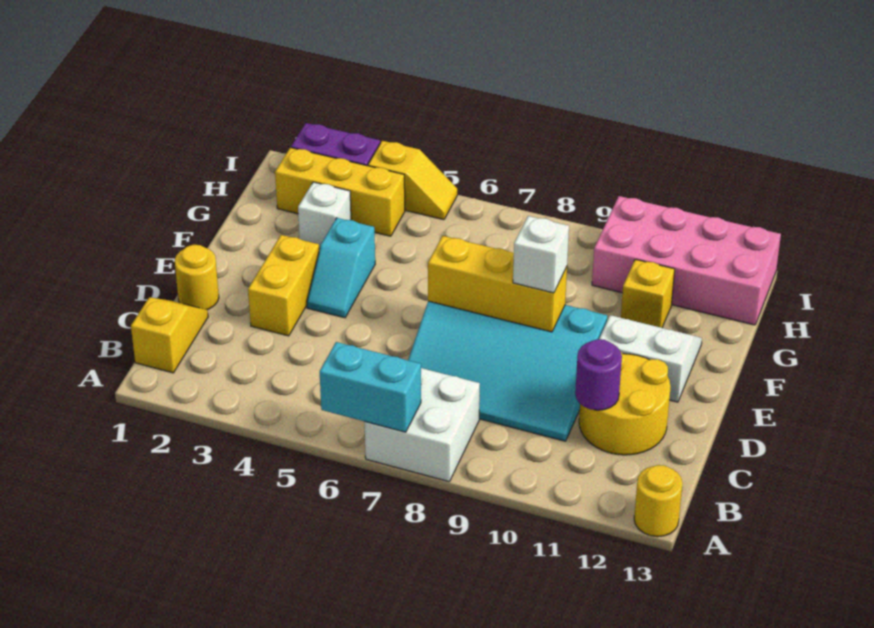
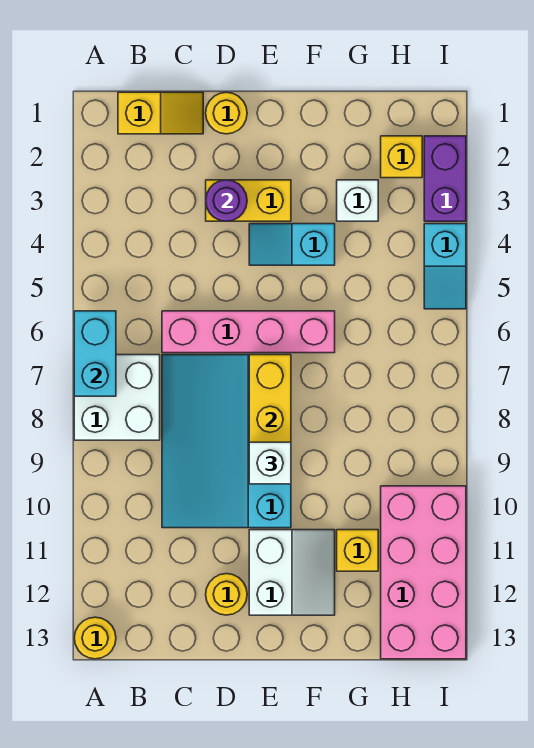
none -> pink brick C6:F6 level 1
yellow round brick C11:D12 level 1 -> yellow round brick D12 level 1
purple round brick C11 level 2 -> purple round brick D3 level 2
yellow brick H2:H4 level 1 -> yellow brick H2 level 1
yellow slope I4:I5 level 1 top 4 -> cyan slope I4:I5 level 1 top 4

